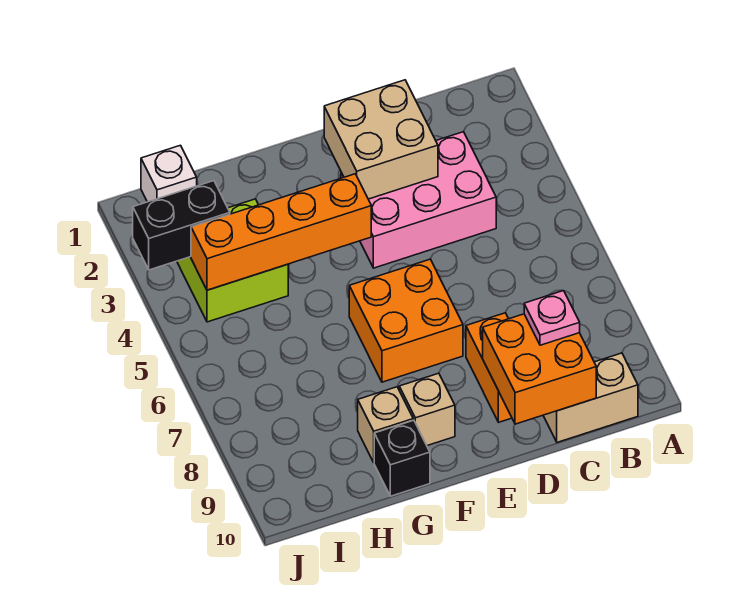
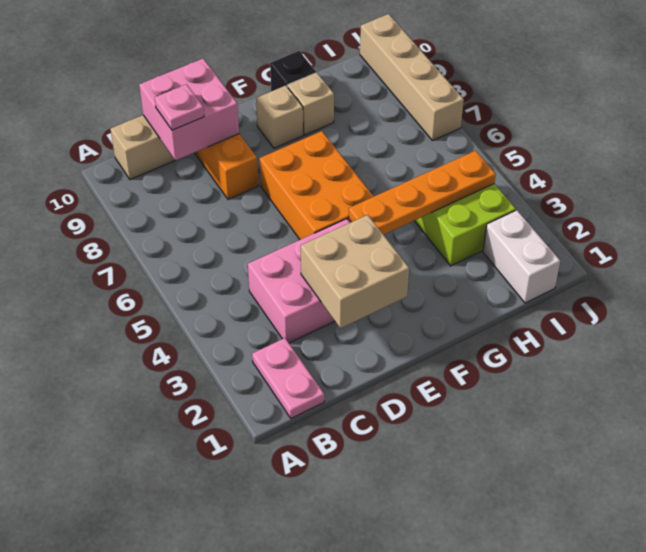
none -> pink plate B1:B2 level 1
orange brick C9:D10 level 2 -> pink brick C9:D10 level 2
orange brick E6:F7 level 1 -> orange brick E5:F7 level 1
orange brick F4:I4 level 2 -> orange plate F4:I4 level 2
white brick I1 level 1 -> white brick I1:I2 level 1
black brick I3:J3 level 2 -> none
none -> tan brick J7:J10 level 1

